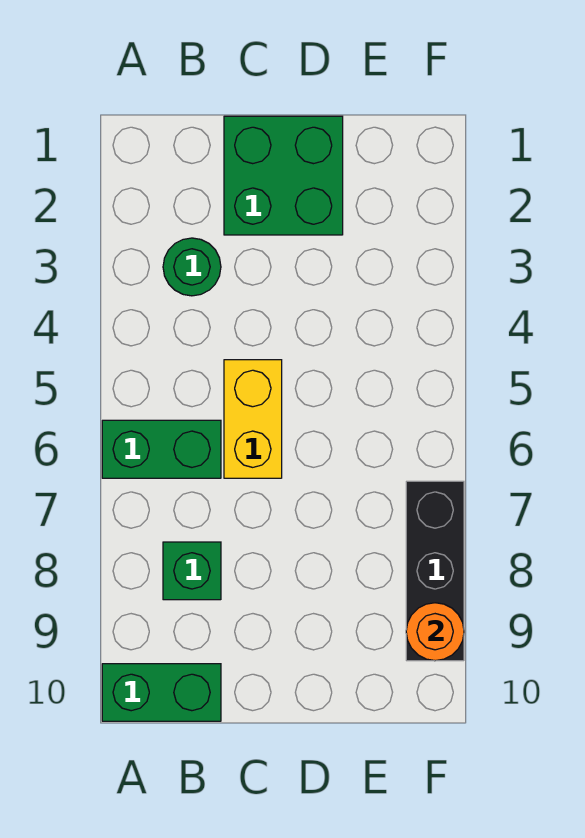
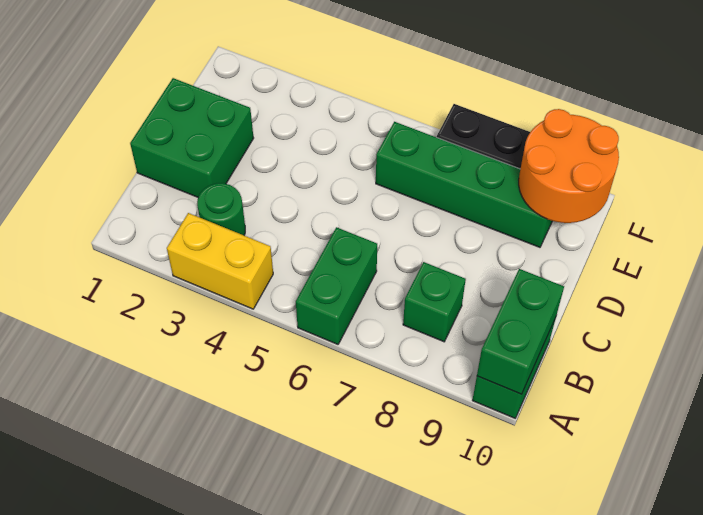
none -> green brick A10:B10 level 2
yellow brick C5:C6 level 1 -> yellow brick A3:A4 level 1
none -> green brick E6:E9 level 1
orange round brick F9 level 2 -> orange round brick E9:F10 level 2

